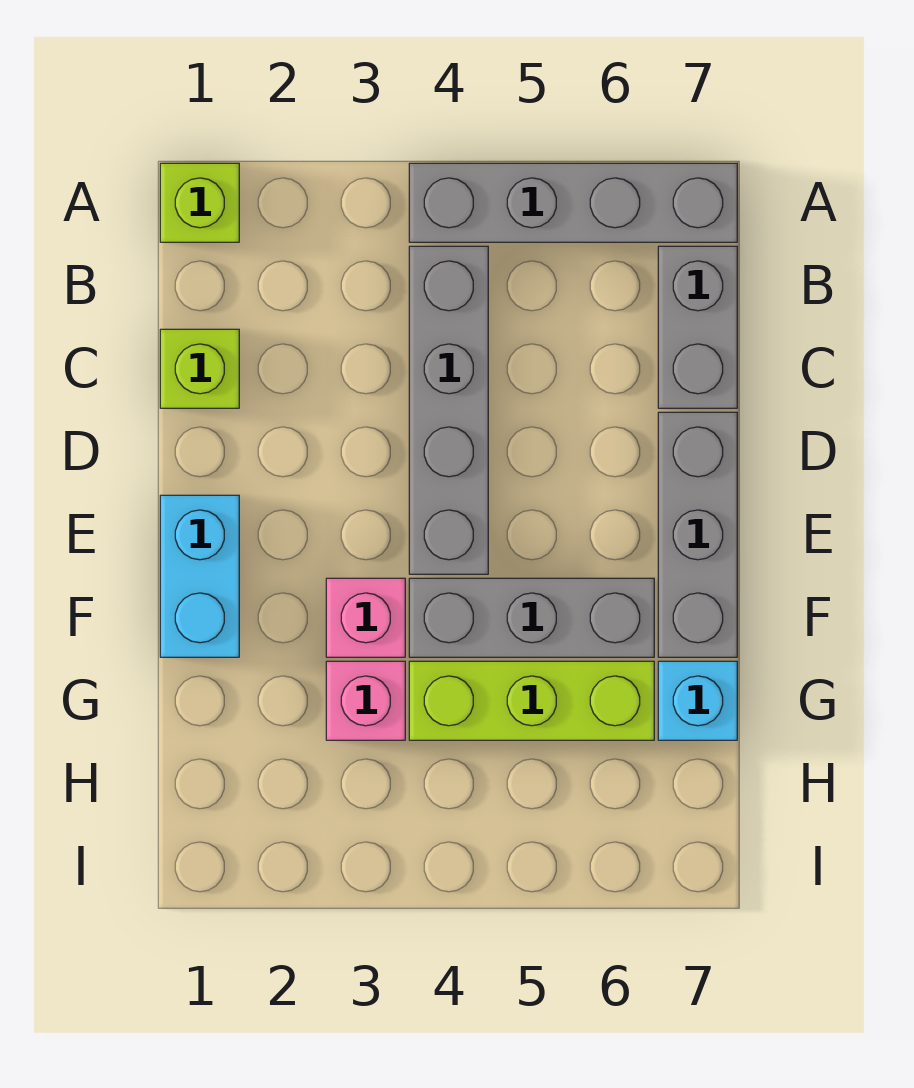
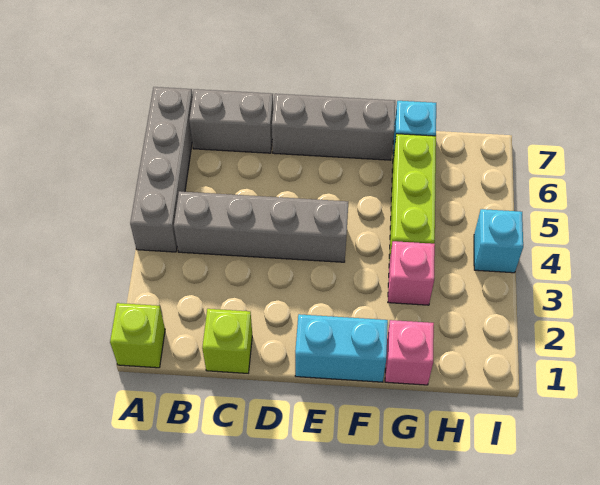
pink brick F3 level 1 -> pink brick G1 level 1
grey brick F4:F6 level 1 -> none
none -> cyan brick I4 level 1

